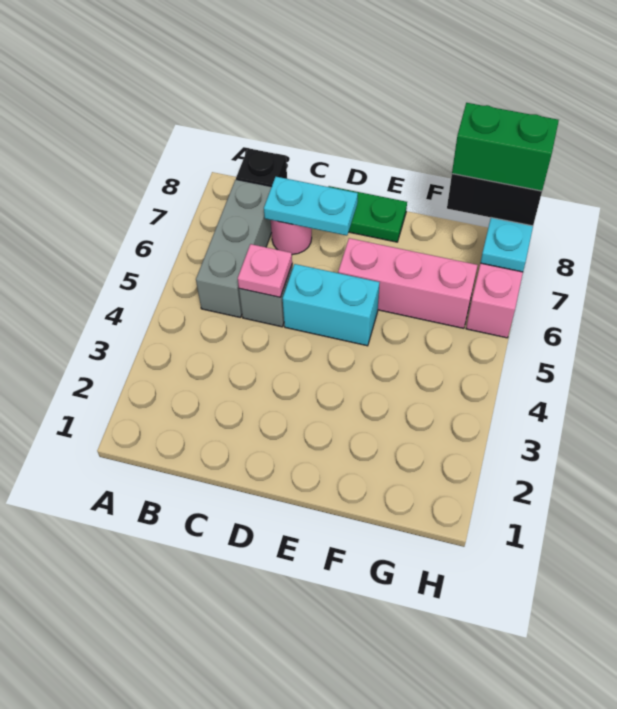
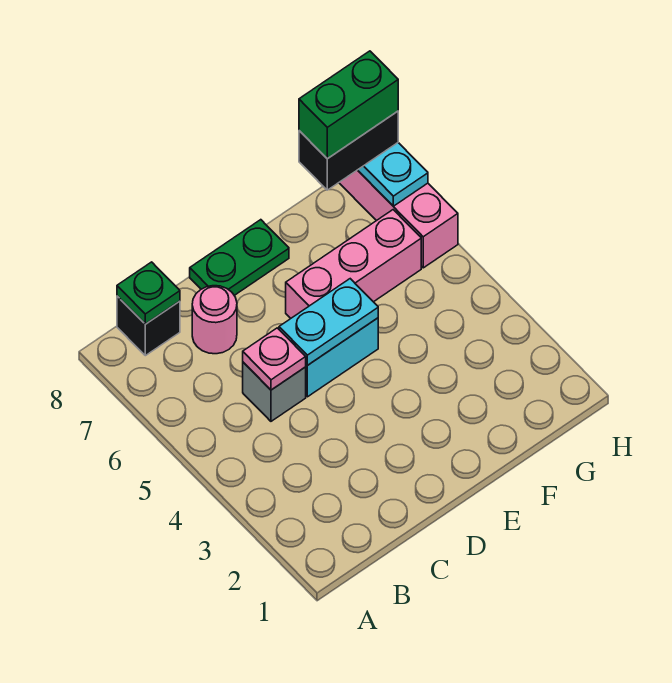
grey brick B5:B7 level 1 -> none
none -> green plate B8 level 2
cyan plate C7:D7 level 2 -> cyan plate D5:E5 level 2

